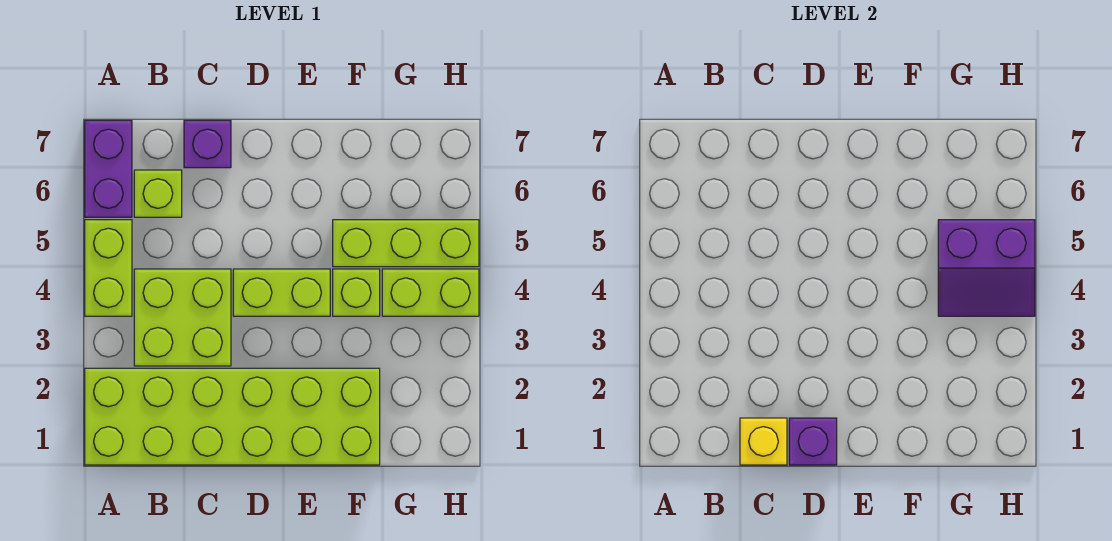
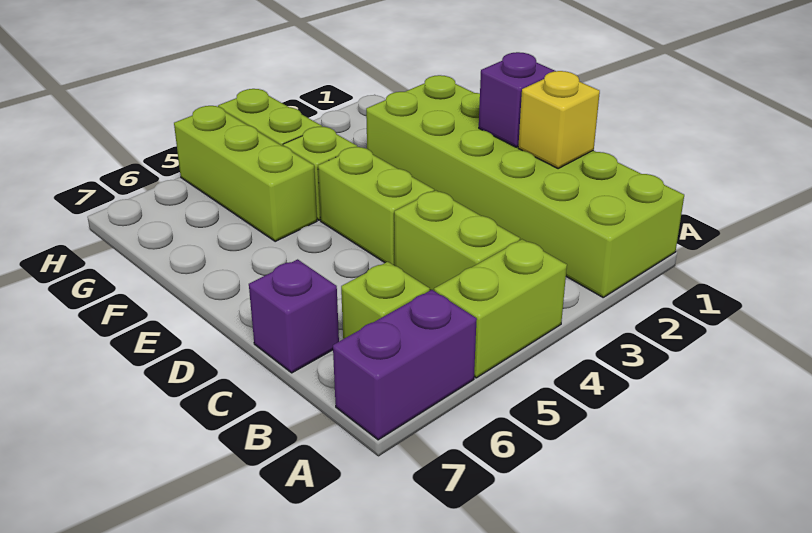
lime brick B3:C4 level 1 -> lime brick B4:C4 level 1
purple slope G4:H5 level 2 top 5 -> none

